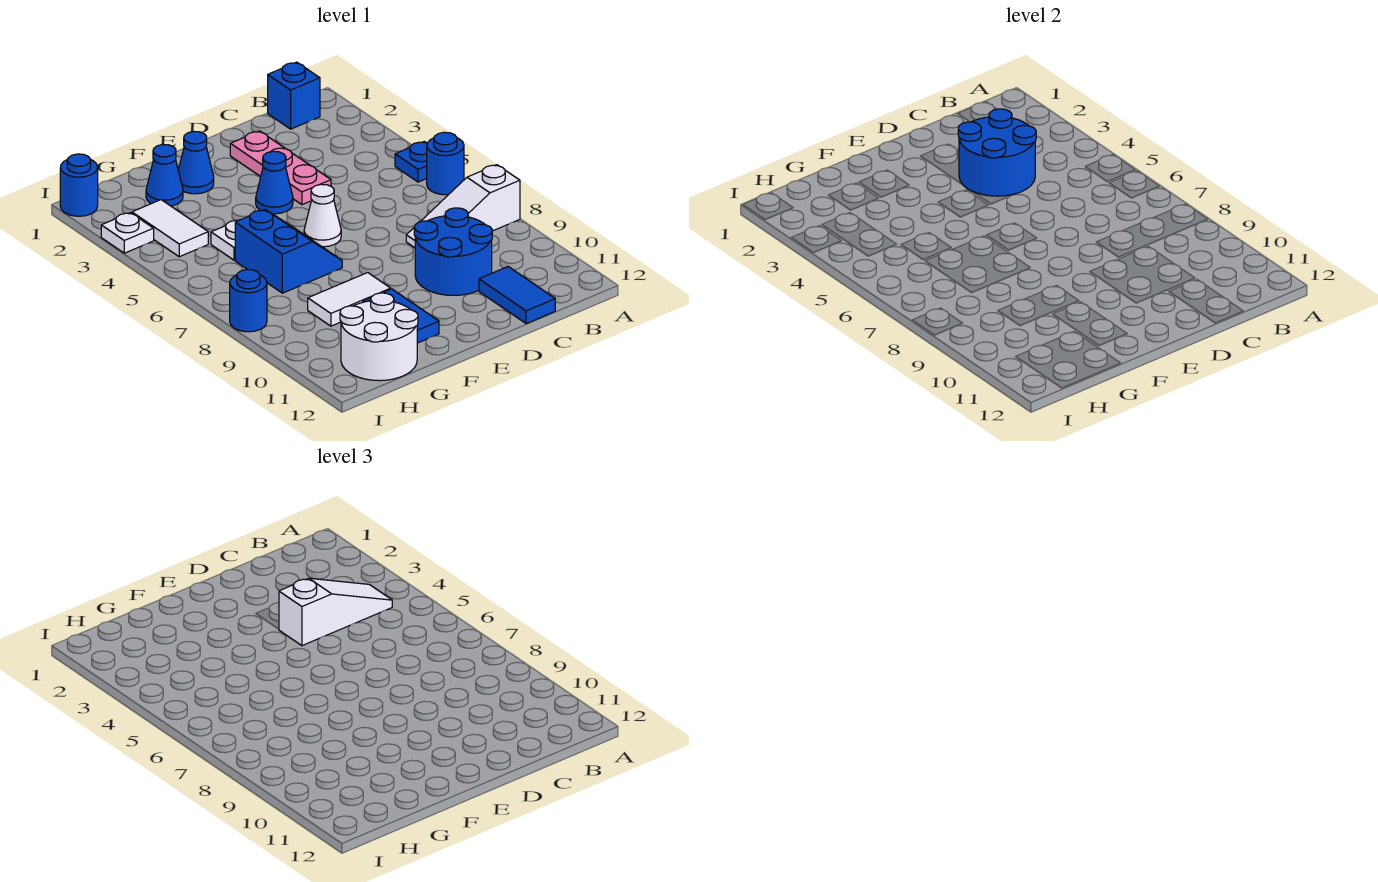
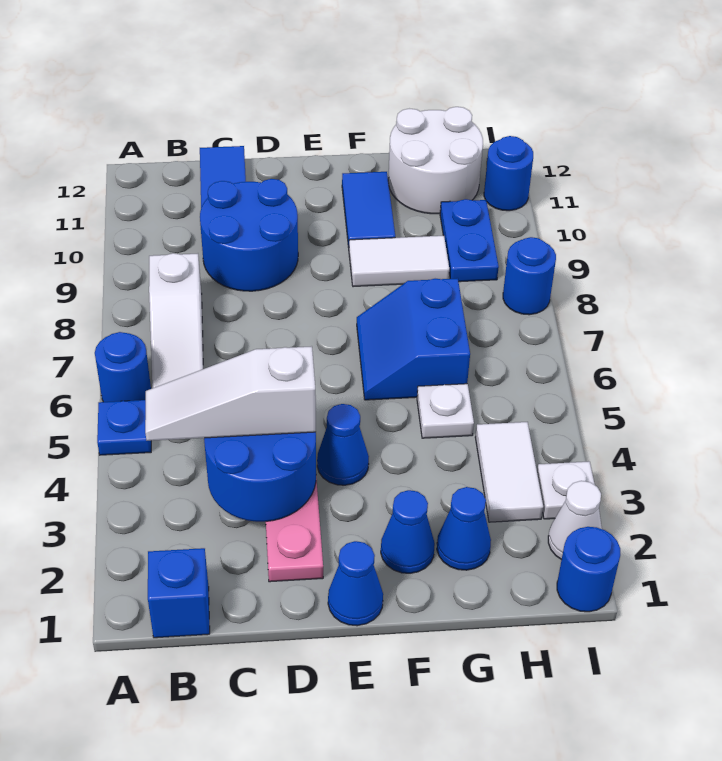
white slope A8:C8 level 1 top A -> white slope B6:B8 level 1 top 8
none -> blue cone E1 level 1
white cone E6 level 1 -> white cone I2 level 1
none -> blue plate H9:H10 level 1
none -> blue round brick I11 level 1

